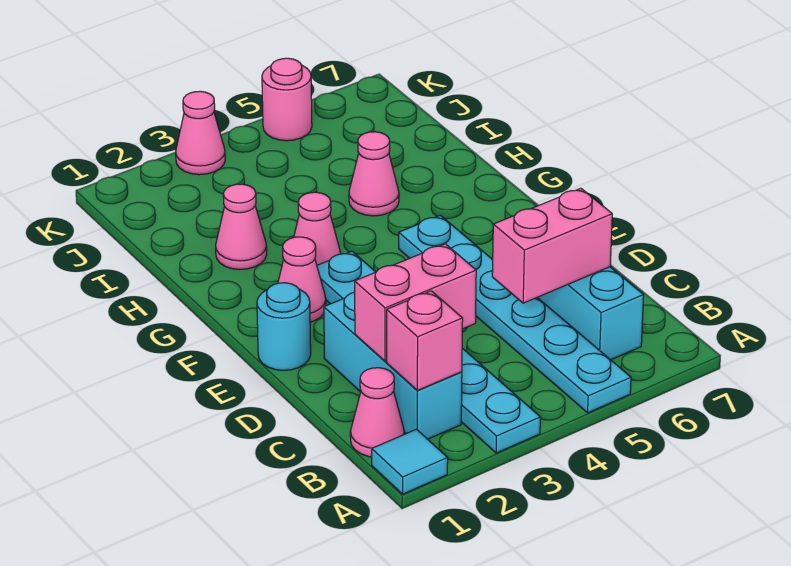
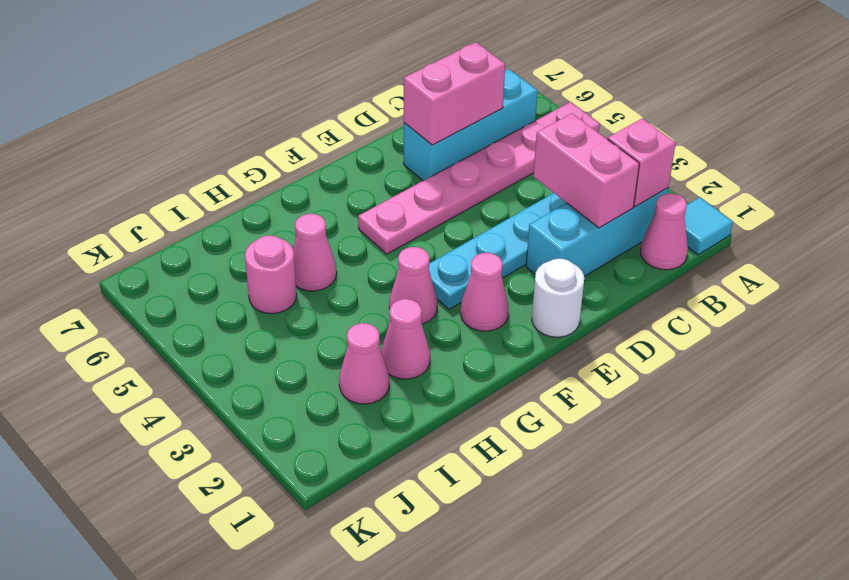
cyan plate A5:F5 level 1 -> pink plate A5:F5 level 1
pink brick C5:C6 level 2 -> pink brick C6:D6 level 2
cyan round brick E1 level 1 -> white round brick E1 level 1
pink cone K3 level 1 -> pink cone I2 level 1
pink round brick K5 level 1 -> pink round brick I5 level 1

